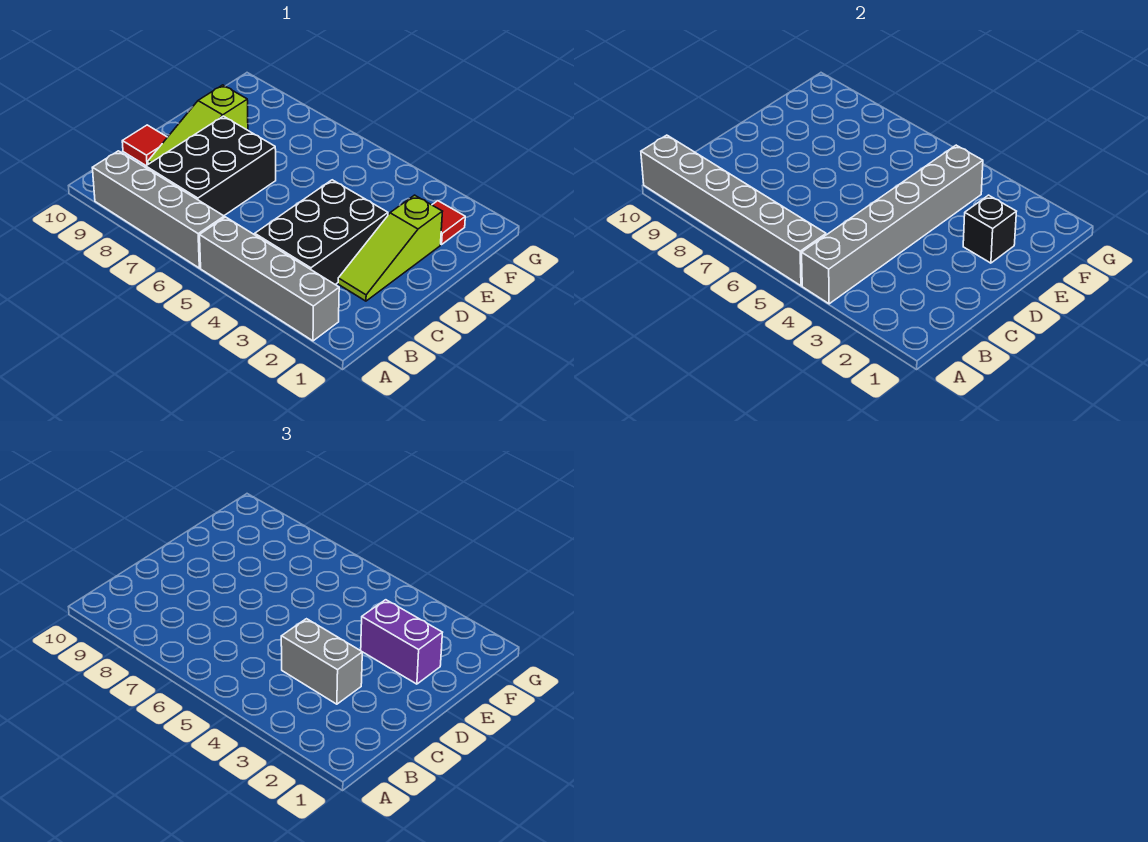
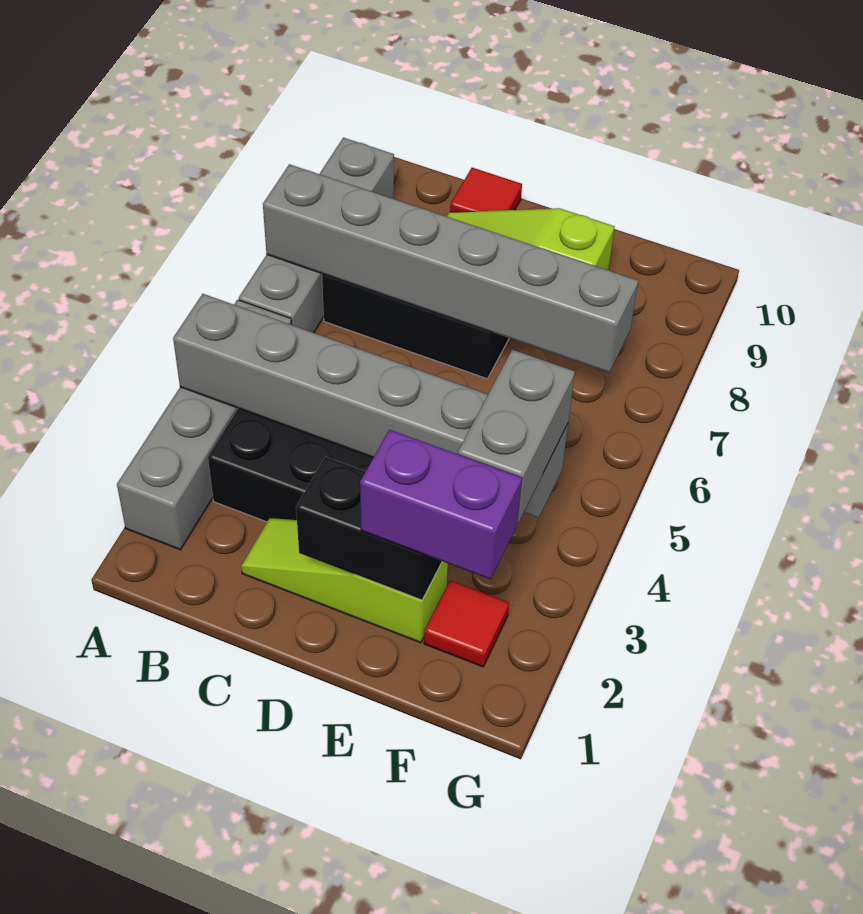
grey brick A5:A10 level 2 -> grey brick A7:F7 level 2
grey brick C3:C4 level 3 -> grey brick F3:F4 level 3
black brick E2 level 2 -> black brick D2:E2 level 2
purple brick E2:E3 level 3 -> purple brick E2:F2 level 3

